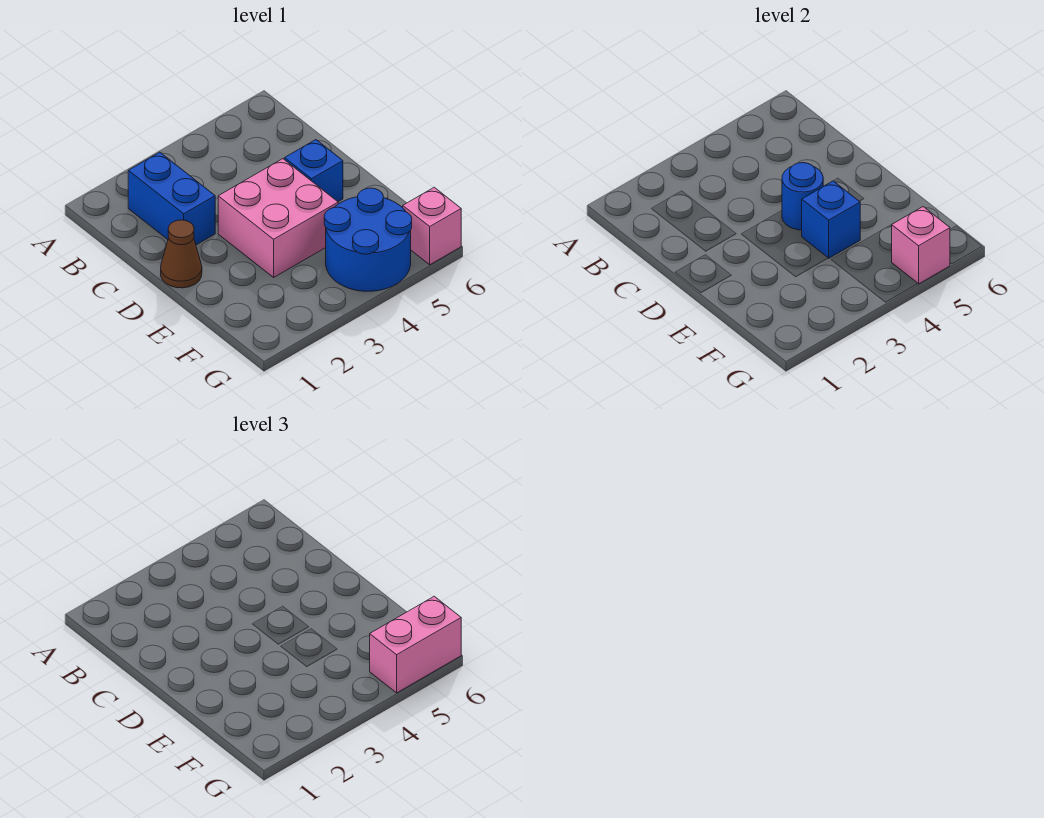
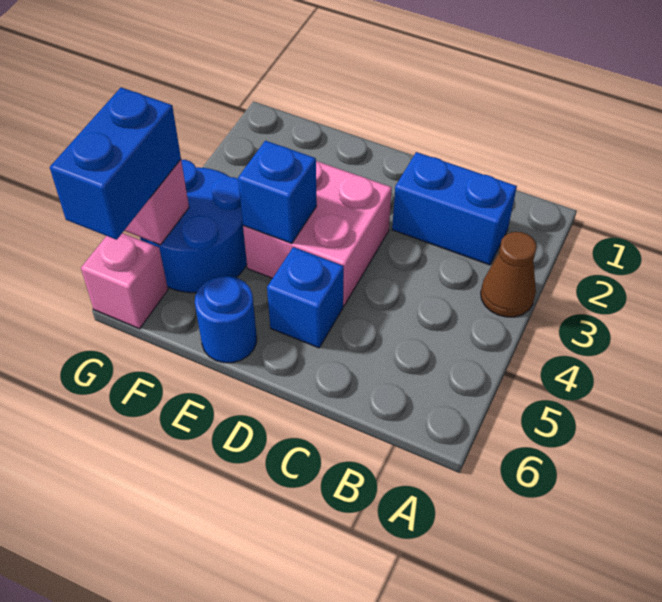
brown cone D1 level 1 -> brown cone A3 level 1
blue round brick D4 level 2 -> blue round brick E6 level 1
pink brick G5:G6 level 3 -> blue brick G5:G6 level 3

